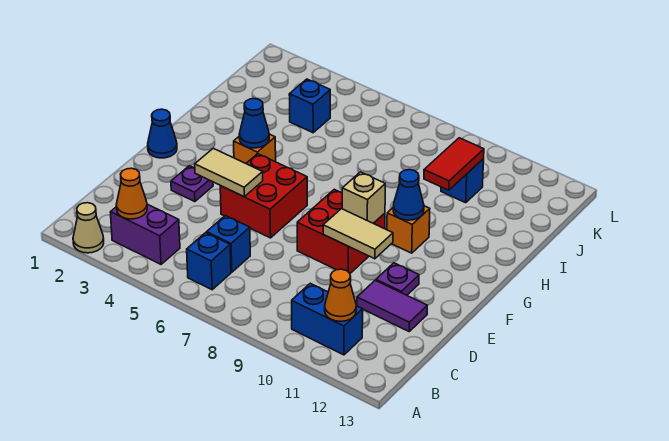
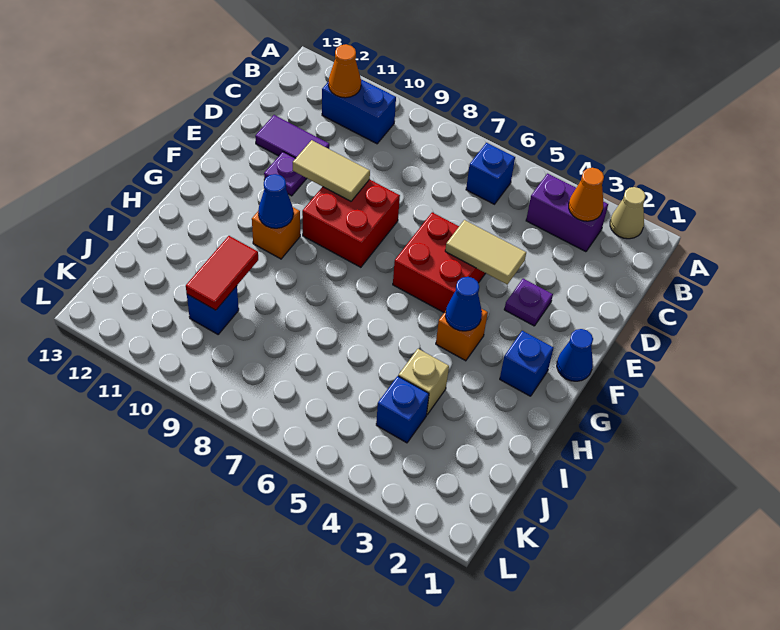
blue brick C6 level 1 -> blue brick G2 level 1
tan brick F9 level 2 -> tan brick I4 level 1

